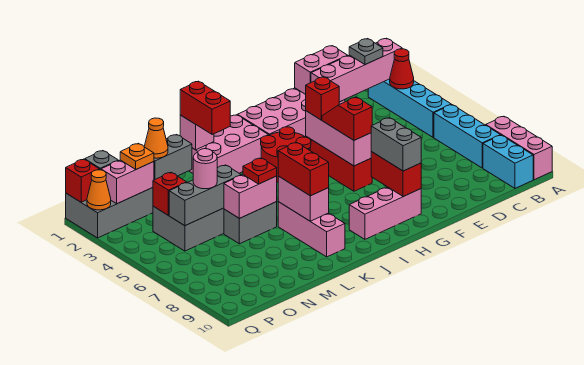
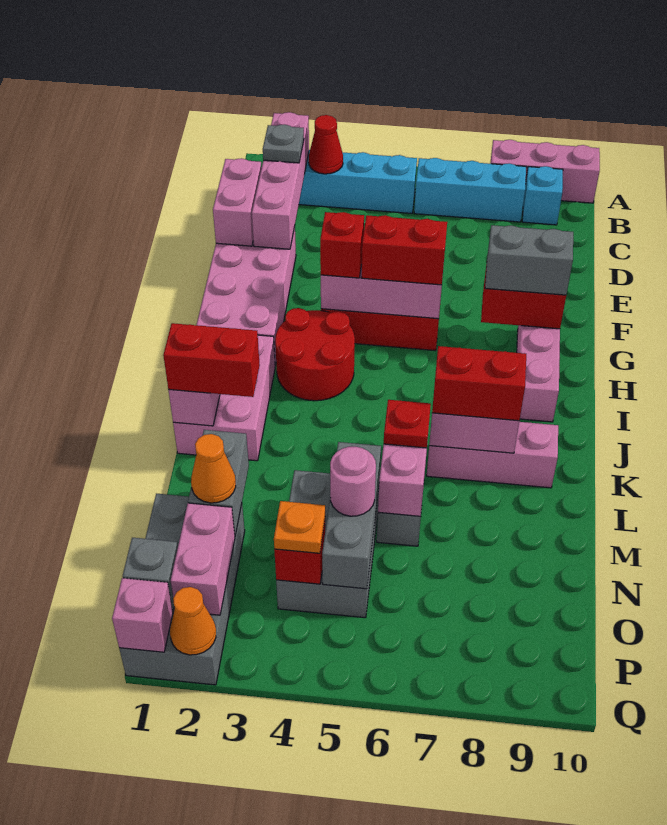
cyan brick B9:B10 level 1 -> cyan brick B9 level 1
red slope G5:G6 level 3 top 6 -> red brick G5:G6 level 3
orange plate O2 level 3 -> orange plate O4 level 3
red brick Q1 level 2 -> pink brick Q1 level 2

